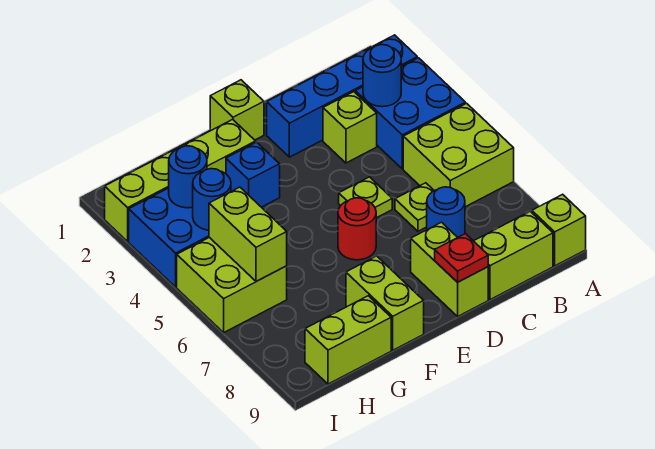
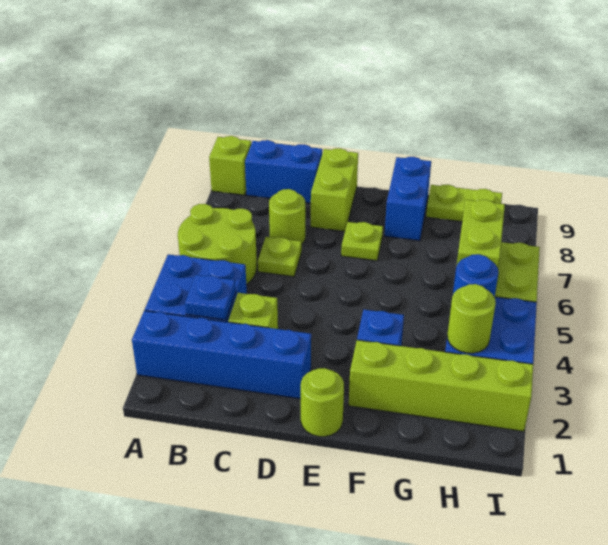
lime brick A5:B6 level 1 -> lime round brick A5:B6 level 1
blue round brick B3 level 2 -> blue plate B3 level 2
lime brick B9:C9 level 1 -> blue brick B9:C9 level 1
blue round brick C7 level 1 -> lime round brick C7 level 1
lime plate D5 level 1 -> lime plate E7 level 1
red plate D9 level 2 -> none
lime brick E1 level 1 -> lime round brick E1 level 1
red round brick E6 level 1 -> none
lime brick F8:F9 level 1 -> blue brick F8:F9 level 1
lime brick G9:H9 level 1 -> lime plate G9:H9 level 1
blue round brick H3 level 2 -> lime round brick H3 level 2

